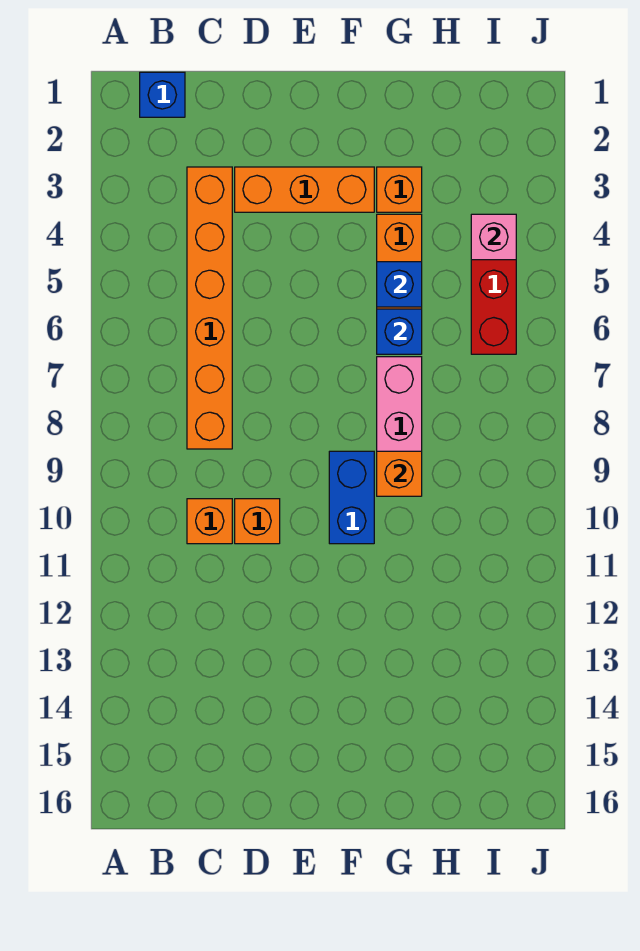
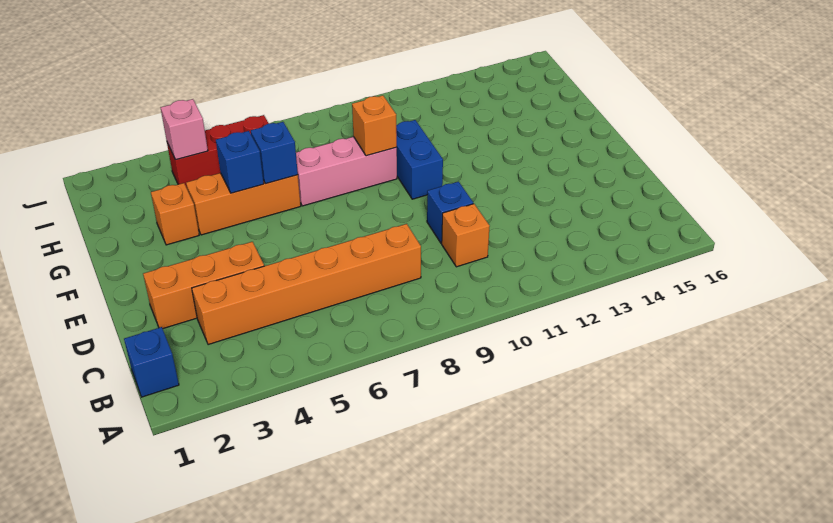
orange brick D3:F3 level 1 -> orange brick D2:D4 level 1
orange brick D10 level 1 -> blue brick D10 level 1
blue brick F9:F10 level 1 -> blue brick F10:G10 level 1

